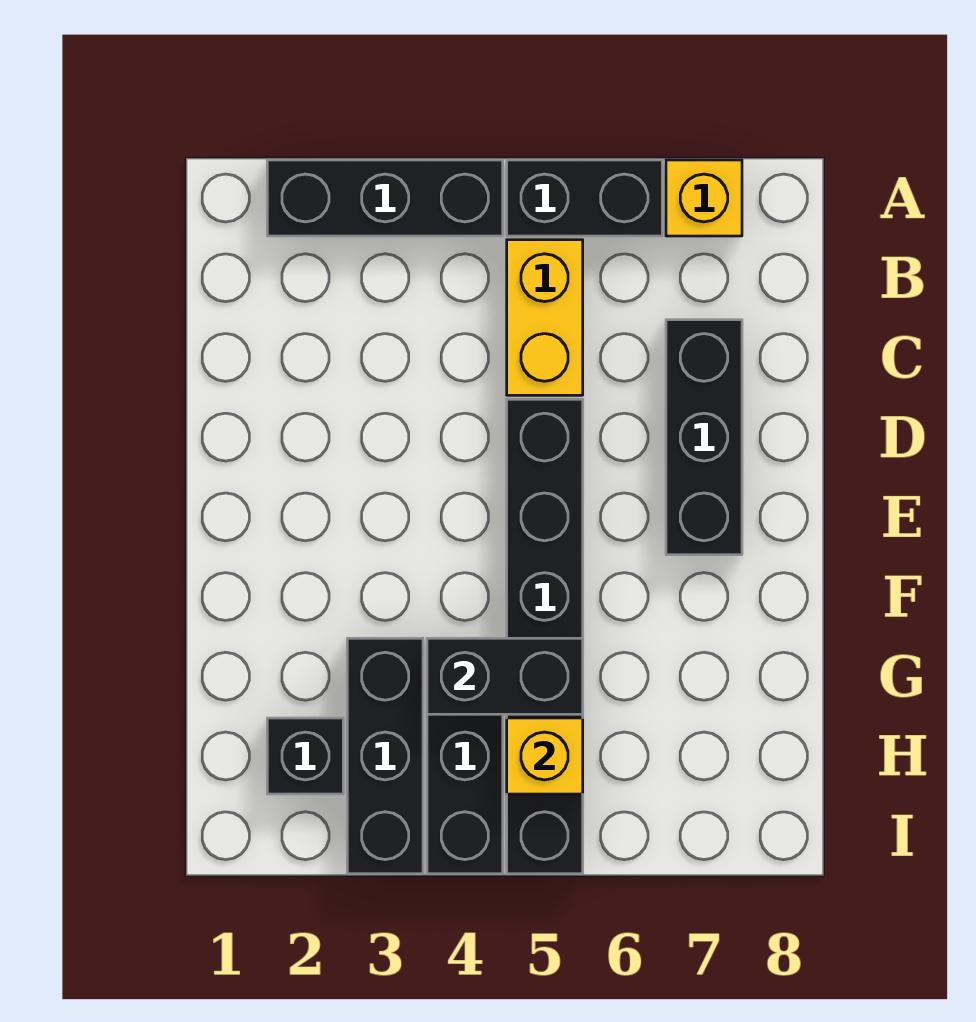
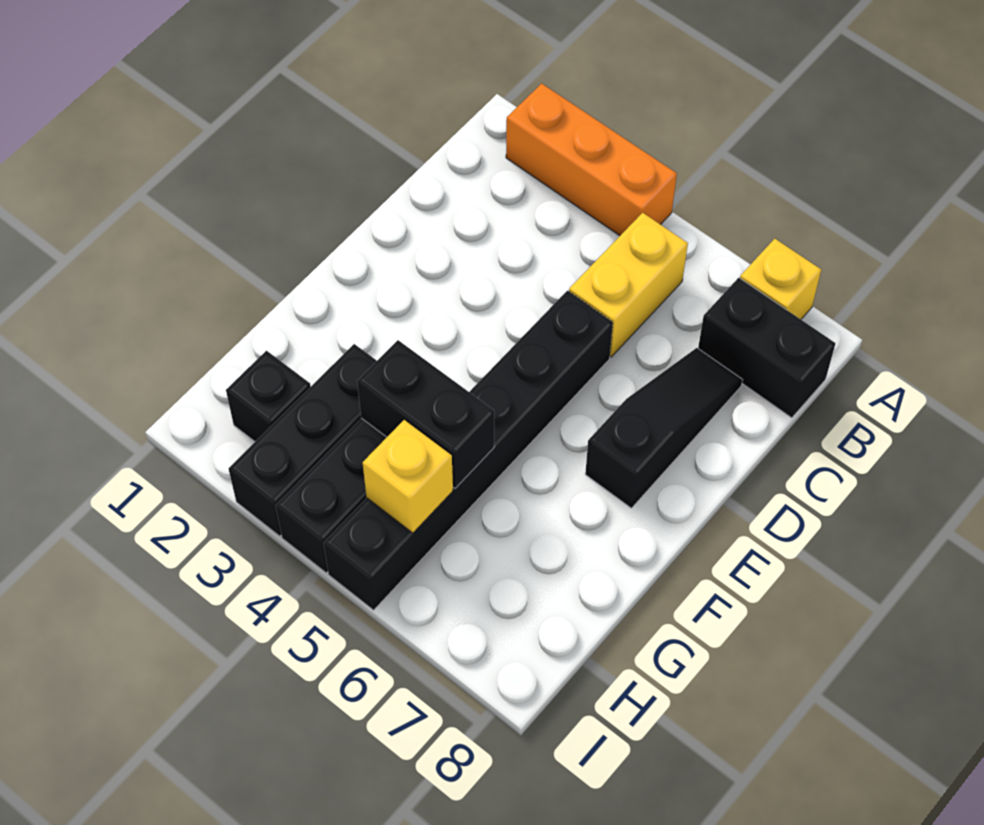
black brick A2:A4 level 1 -> orange brick A2:A4 level 1
black brick A5:A6 level 1 -> black brick B7:B8 level 1
black brick C7:E7 level 1 -> black slope C7:E7 level 1 top E

